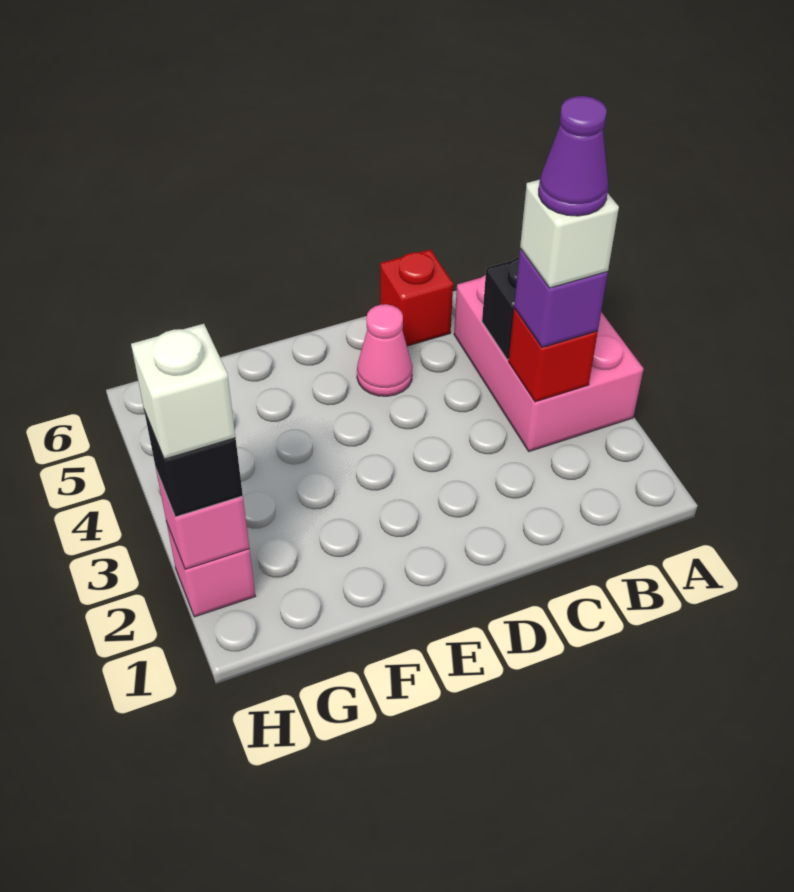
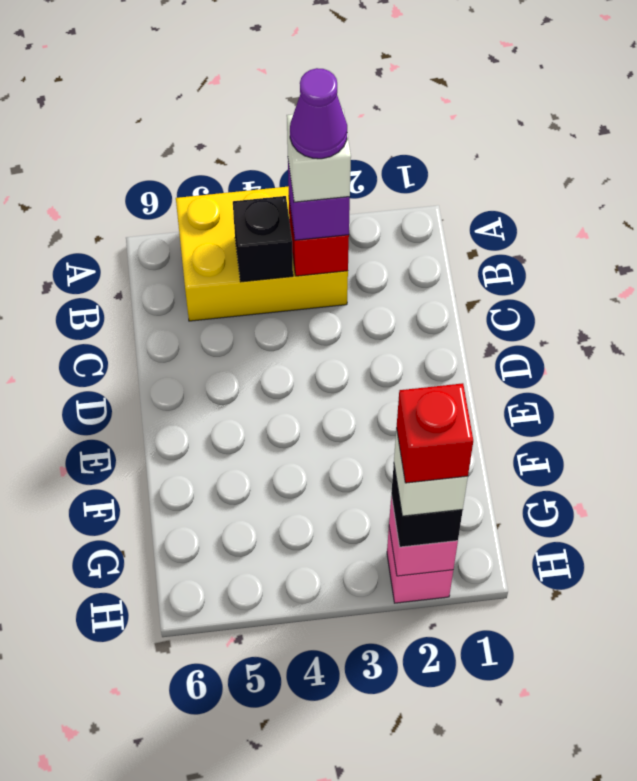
pink brick A3:B5 level 1 -> yellow brick A3:B5 level 1
red brick C6 level 1 -> red brick H2 level 5
pink cone D5 level 1 -> none

